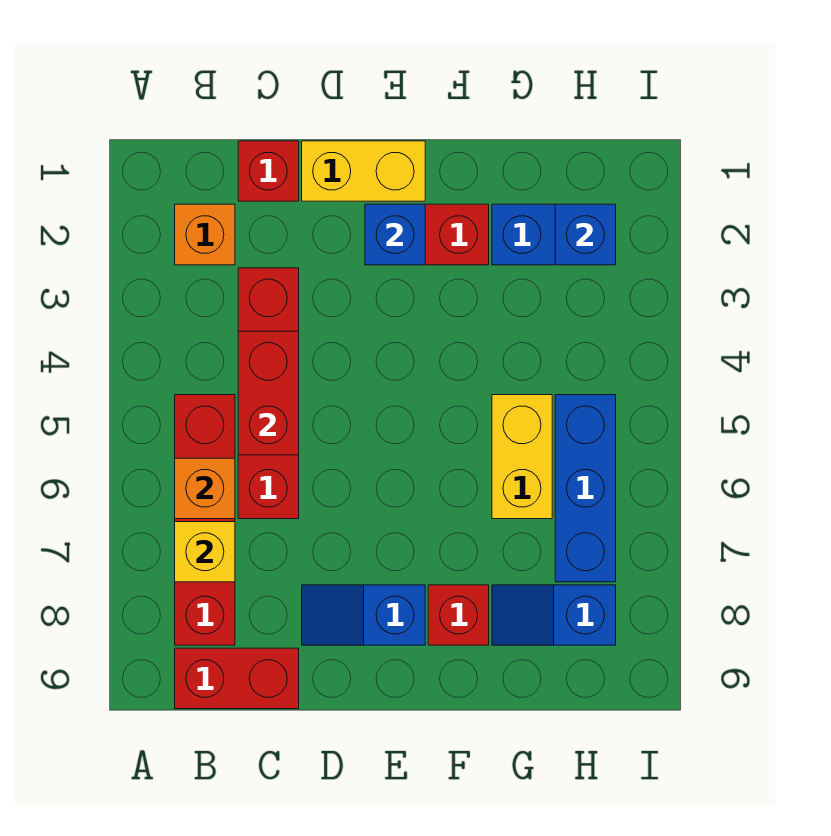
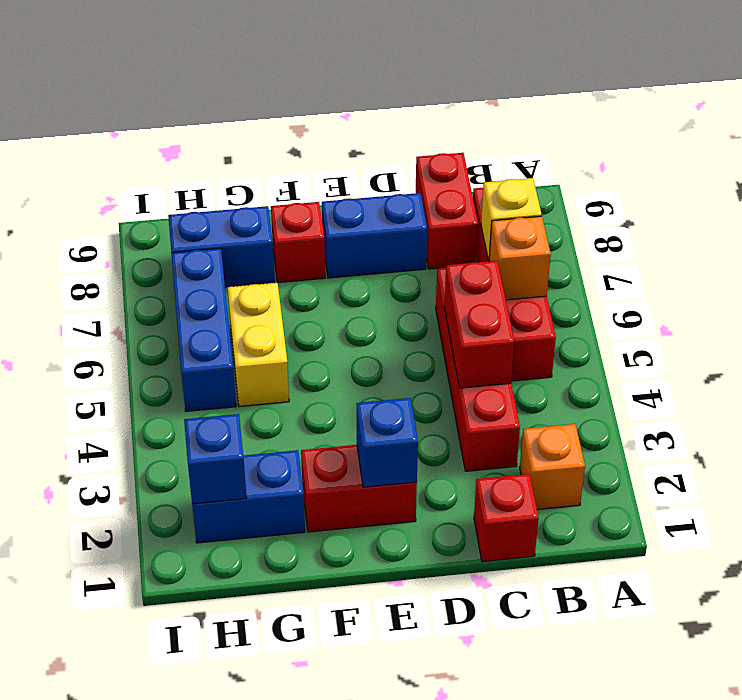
red brick B9:C9 level 1 -> red brick C8:C9 level 1
yellow brick D1:E1 level 1 -> none
blue slope D8:E8 level 1 top E -> blue brick D8:E8 level 1
blue slope G8:H8 level 1 top H -> blue brick G8:H8 level 1

